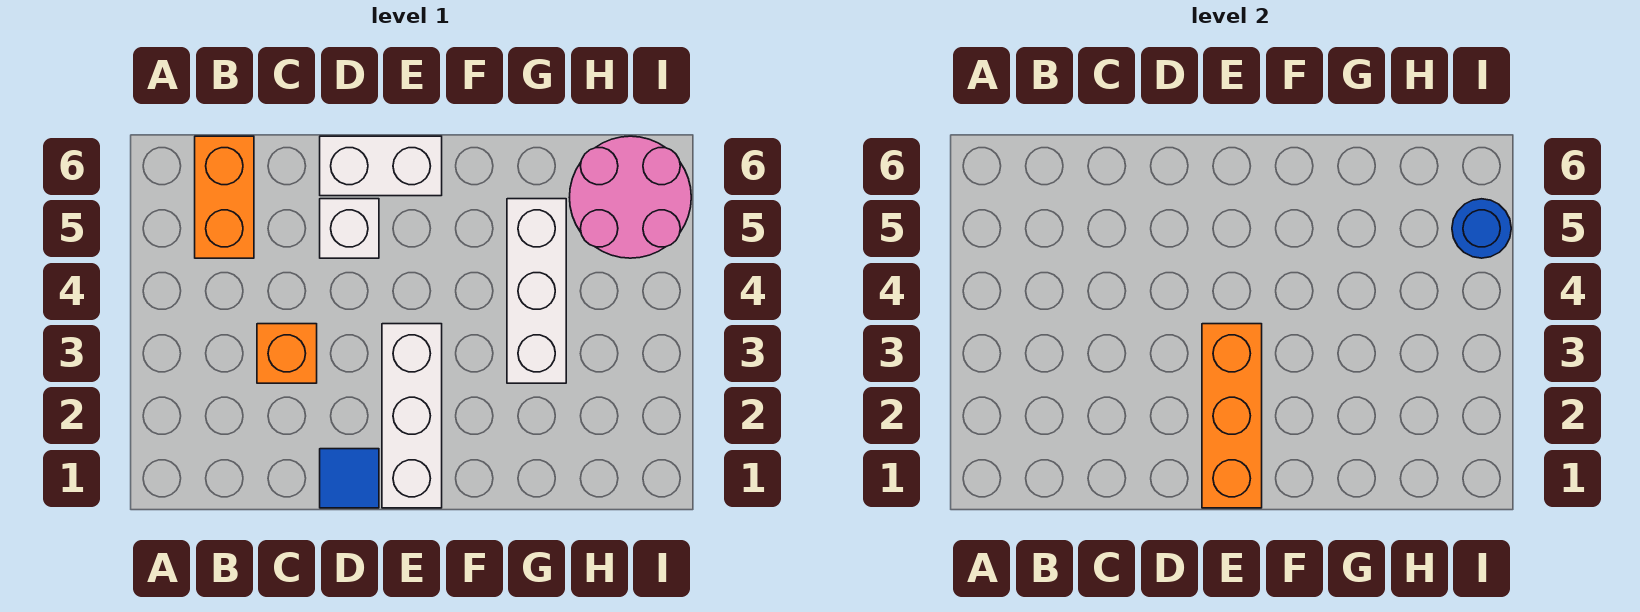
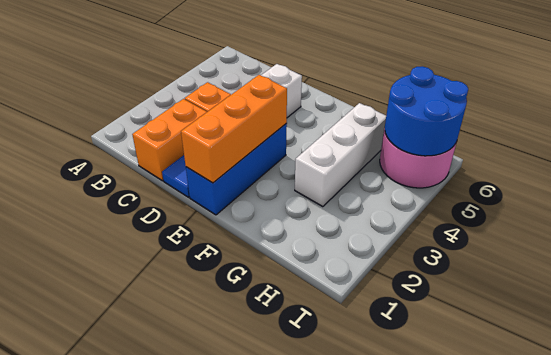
orange brick B5:B6 level 1 -> orange brick C1:C2 level 1
white brick D6:E6 level 1 -> none
white brick E1:E3 level 1 -> blue brick E1:E3 level 1
blue round brick I5 level 2 -> blue round brick H5:I6 level 2

